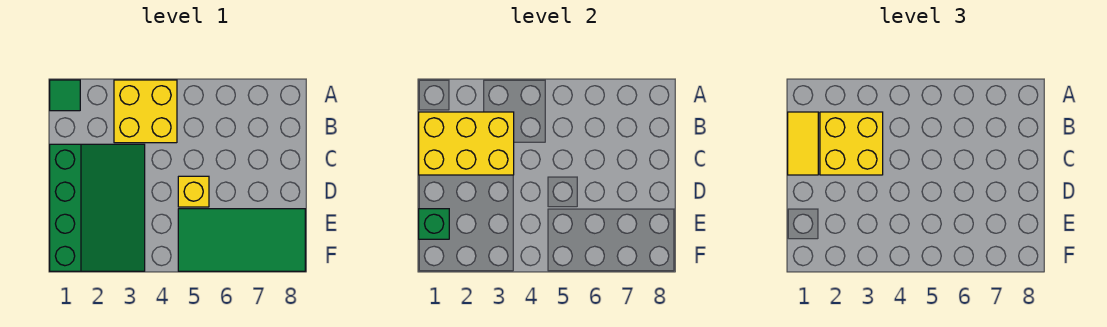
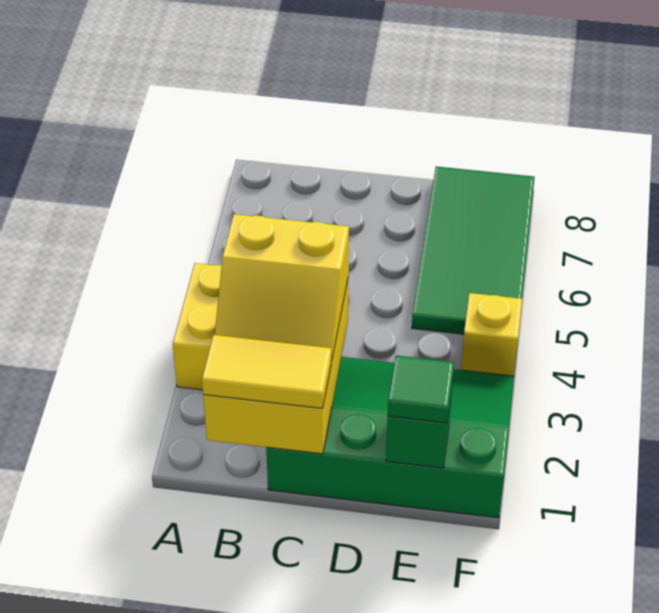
green tile A1 level 1 -> green tile E1 level 3
yellow brick B2:C3 level 3 -> yellow slope B2:C3 level 3 top 3
yellow brick D5 level 1 -> yellow brick F4 level 1

